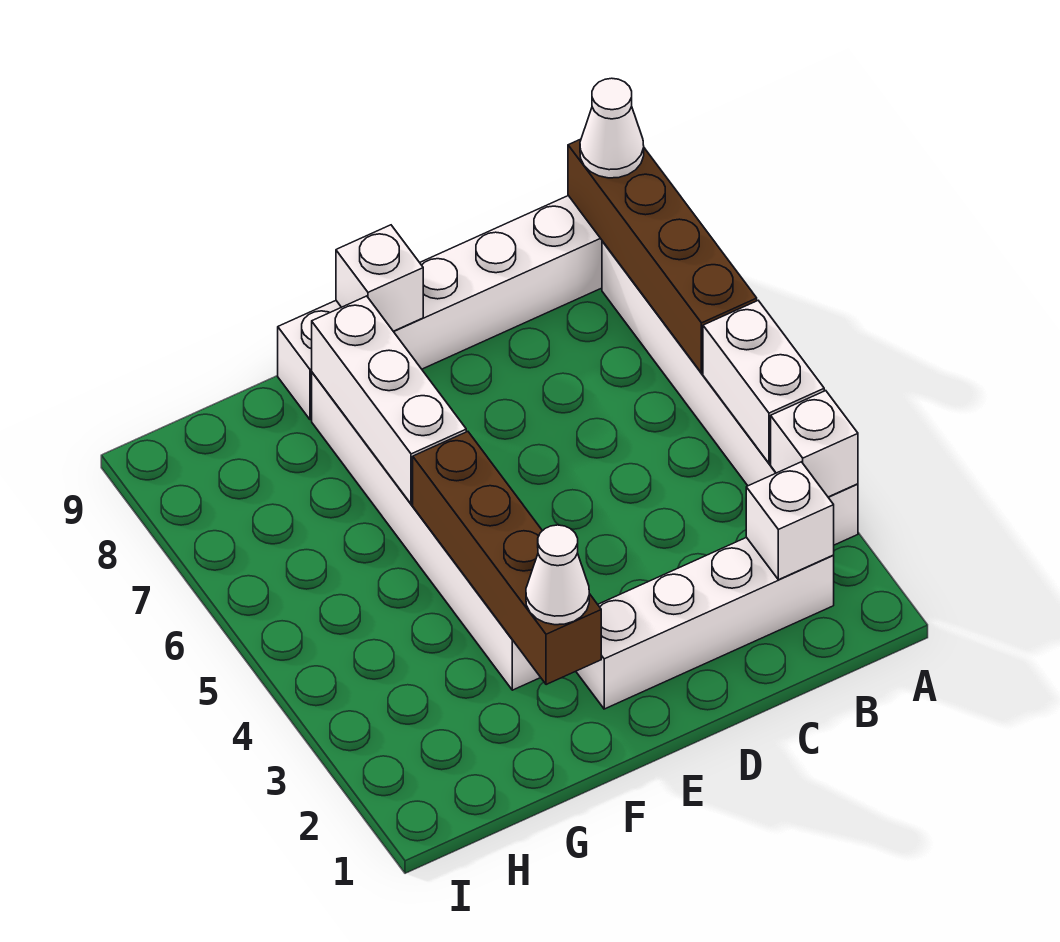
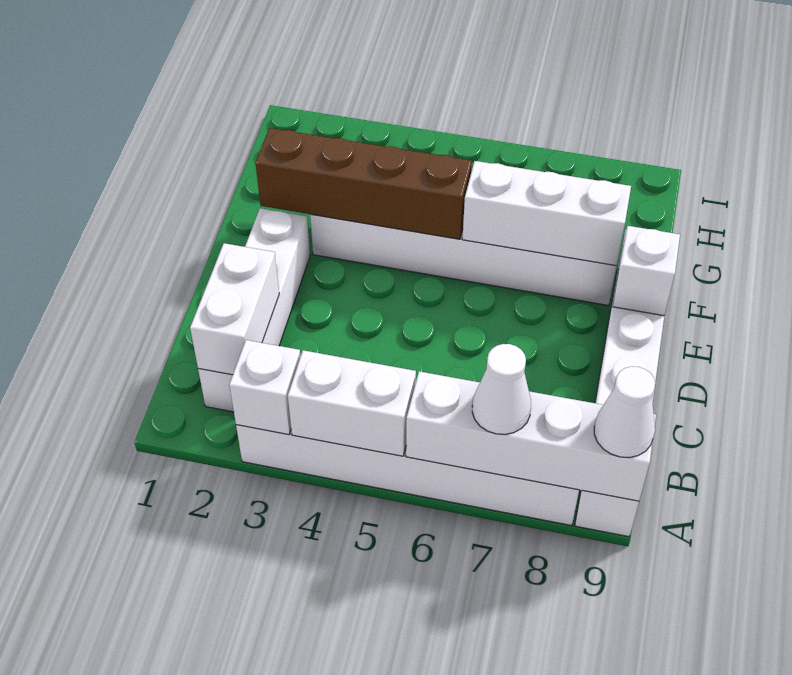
brown brick A6:A9 level 2 -> white brick A6:A9 level 2
white brick B2 level 2 -> white brick B2:C2 level 2
white cone F2 level 3 -> white cone A7 level 3

